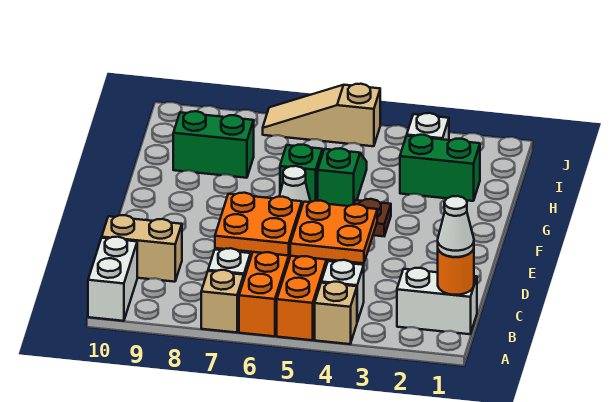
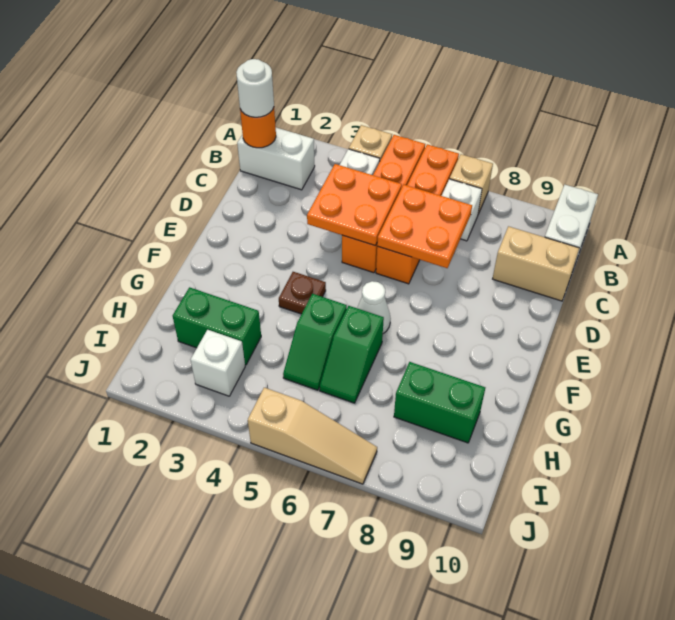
white cone B1 level 3 -> white round brick B1 level 3

